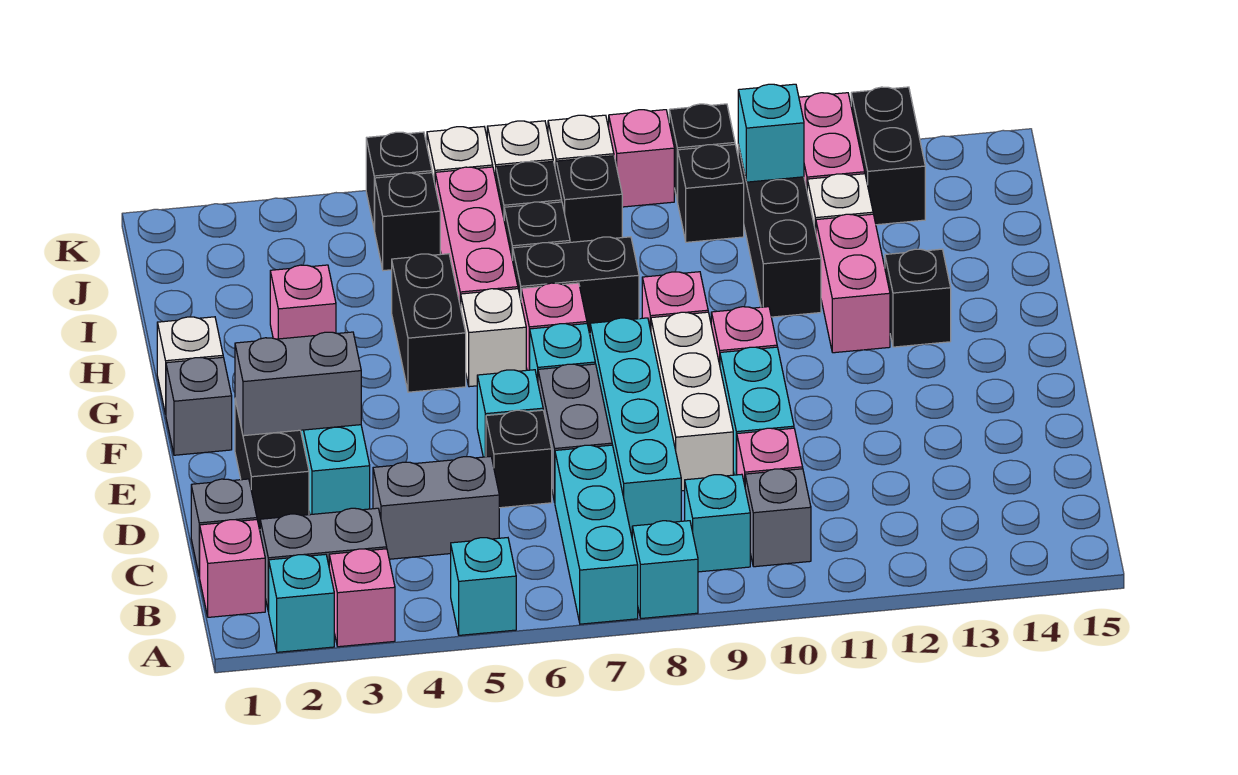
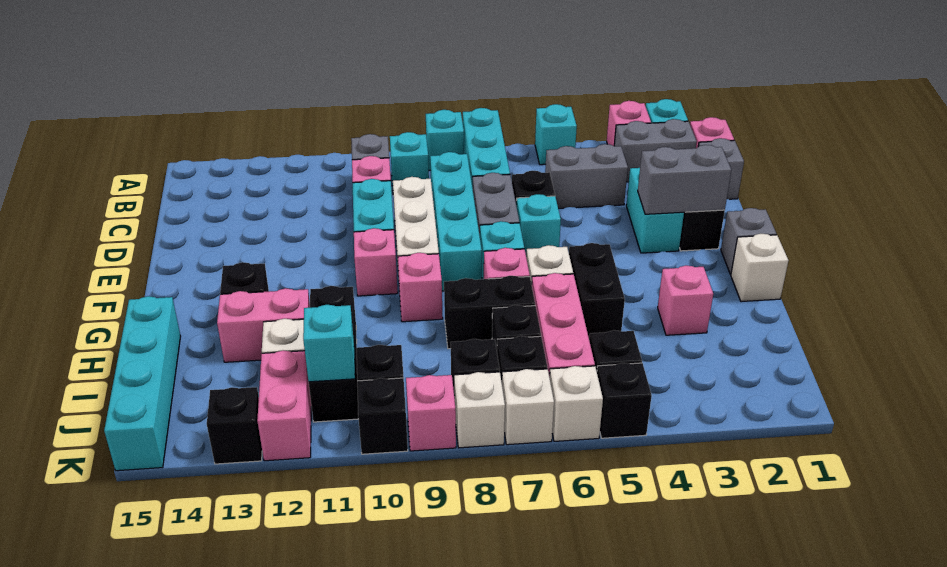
pink brick G12:H12 level 1 -> pink brick H12:H13 level 1
none -> cyan brick H15:K15 level 1
black brick J13:K13 level 1 -> black brick K13 level 1

